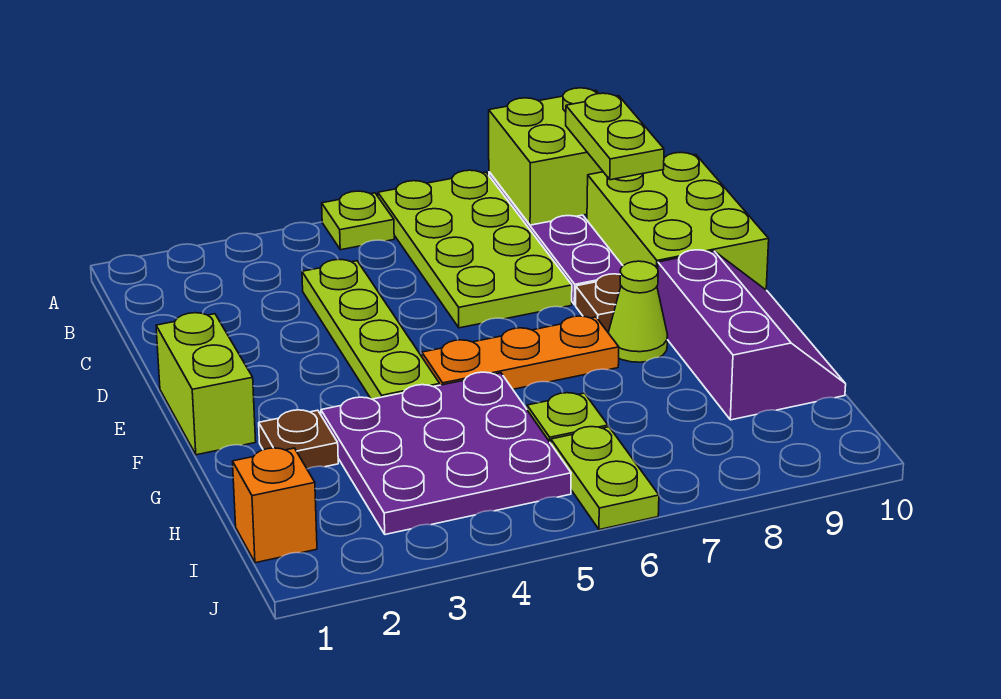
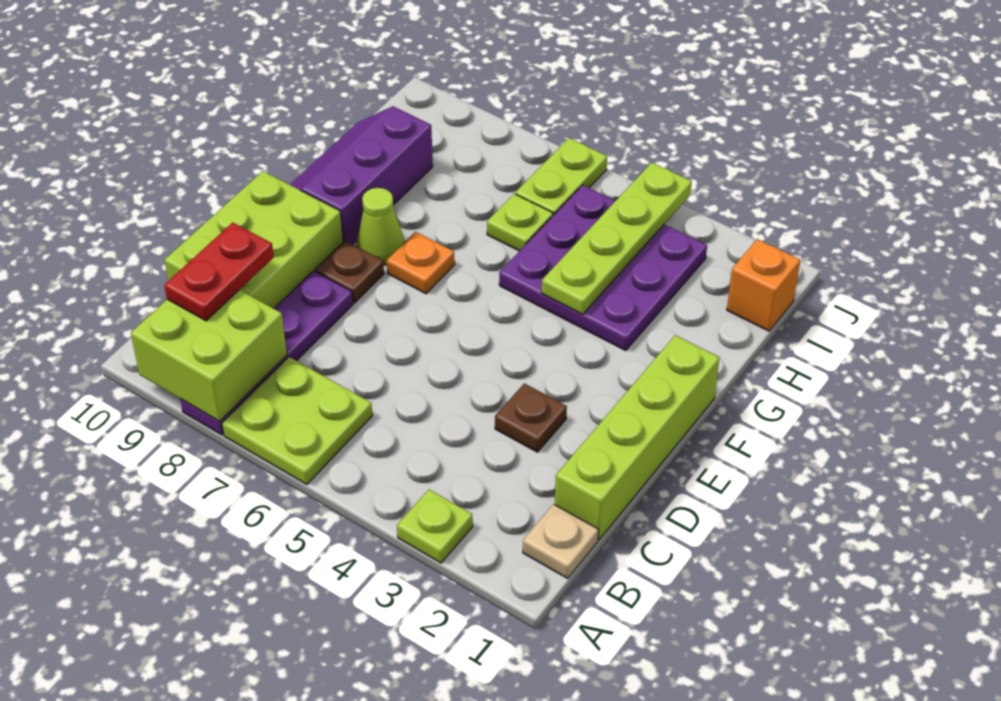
lime plate A5 level 1 -> lime plate A3 level 1
lime plate A6:D7 level 1 -> lime plate A6:B7 level 1
none -> tan plate B1 level 1
lime plate B9:C9 level 3 -> red plate B9:C9 level 3
lime plate C4:F4 level 1 -> lime plate G4:J4 level 2
lime brick E1:F1 level 1 -> lime brick C1:F1 level 1
orange plate F5:F7 level 1 -> orange plate F7 level 1
brown plate G2 level 1 -> brown plate D3 level 1

